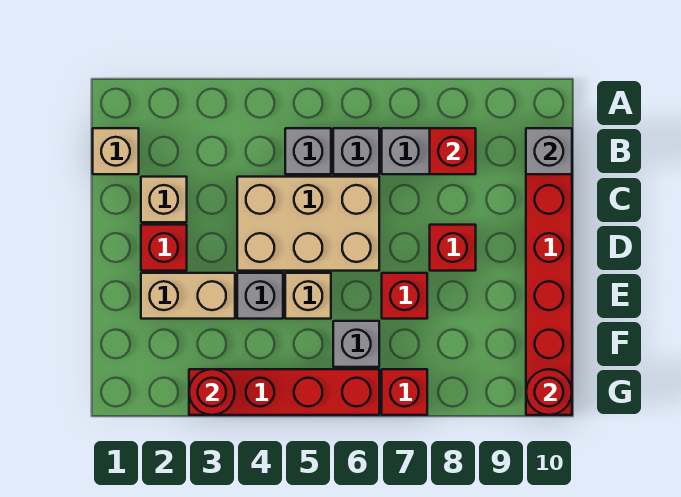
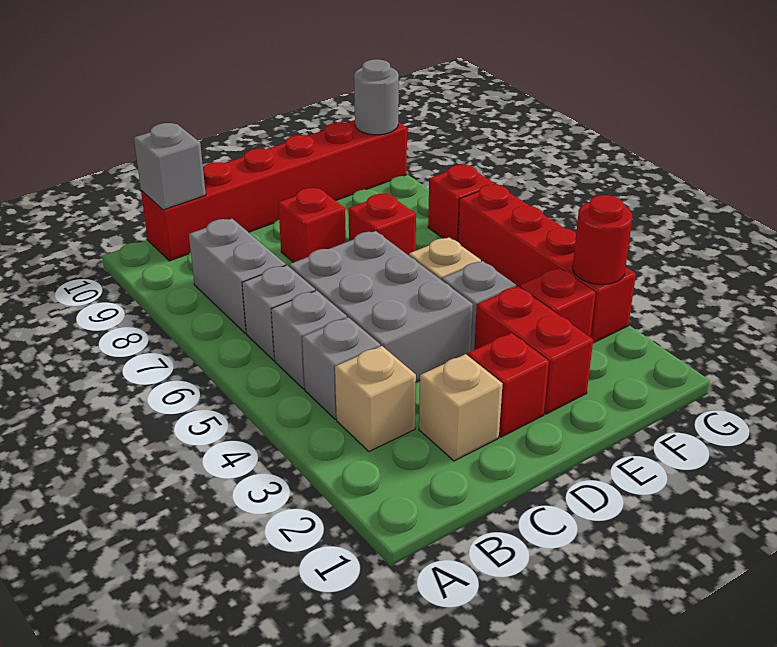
tan brick B1 level 1 -> tan brick B3 level 1
red brick B8 level 2 -> red brick F3 level 1
tan brick C4:D6 level 1 -> grey brick C4:D6 level 1
tan brick E2:E3 level 1 -> red brick E2:E3 level 1
grey brick F6 level 1 -> grey brick B4 level 1
red round brick G10 level 2 -> grey round brick G10 level 2

